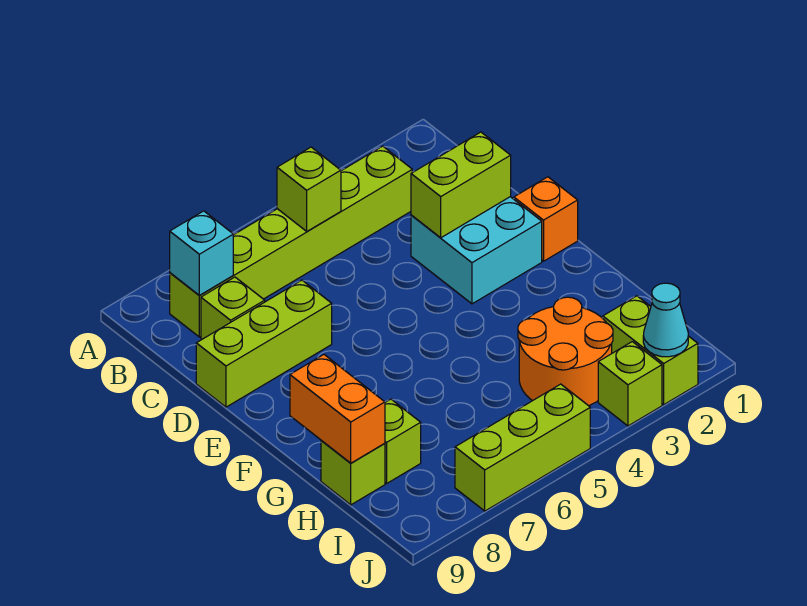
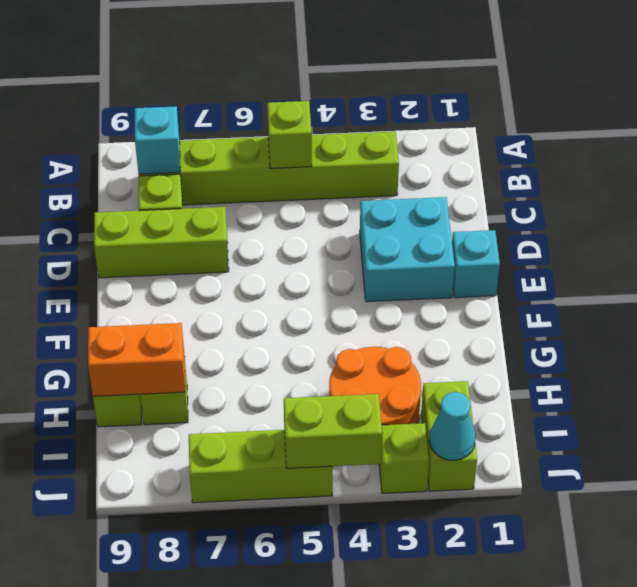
lime brick D2:D3 level 2 -> lime brick J4:J5 level 2
orange brick E1 level 1 -> cyan brick E1 level 1
orange brick G9:H9 level 2 -> orange brick H8:H9 level 2

